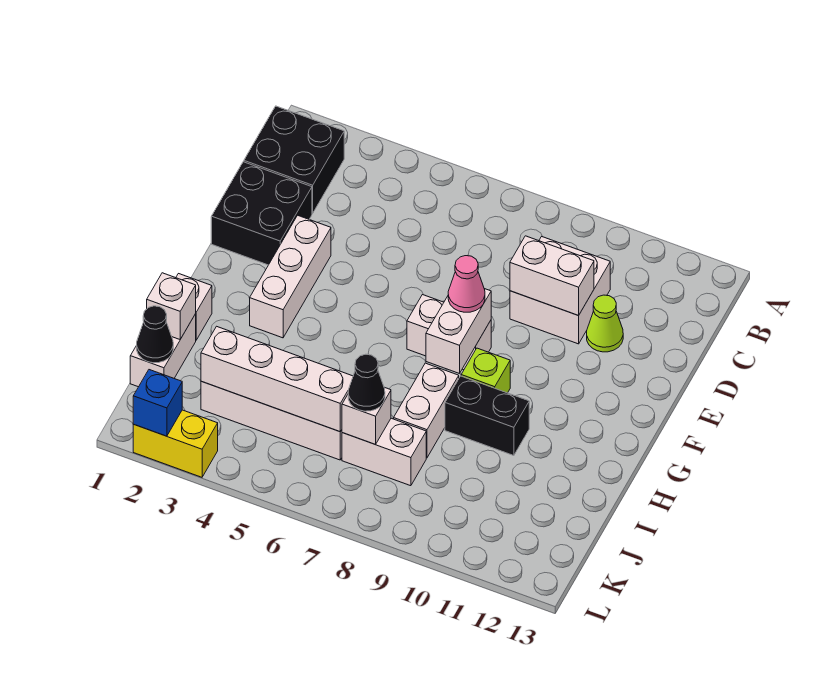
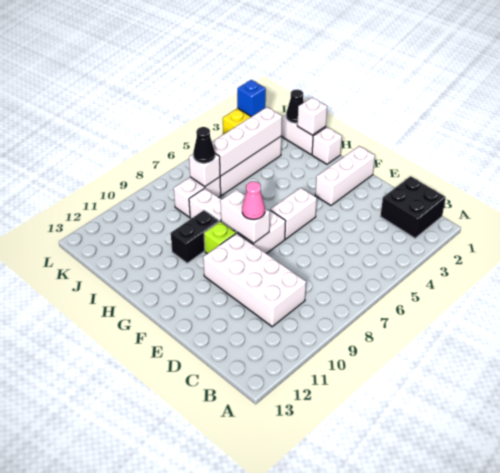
white brick C9:D10 level 1 -> white brick C9:F10 level 1
black brick D1:E2 level 1 -> none
white brick D9:D10 level 2 -> white brick F5:F6 level 1
lime cone D11 level 1 -> none
white brick E3:G3 level 1 -> white brick F1:F3 level 1

